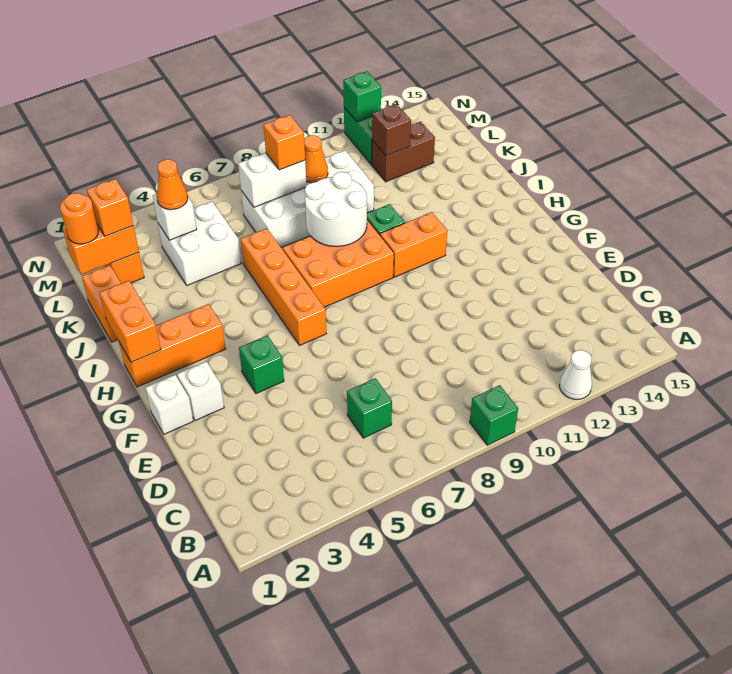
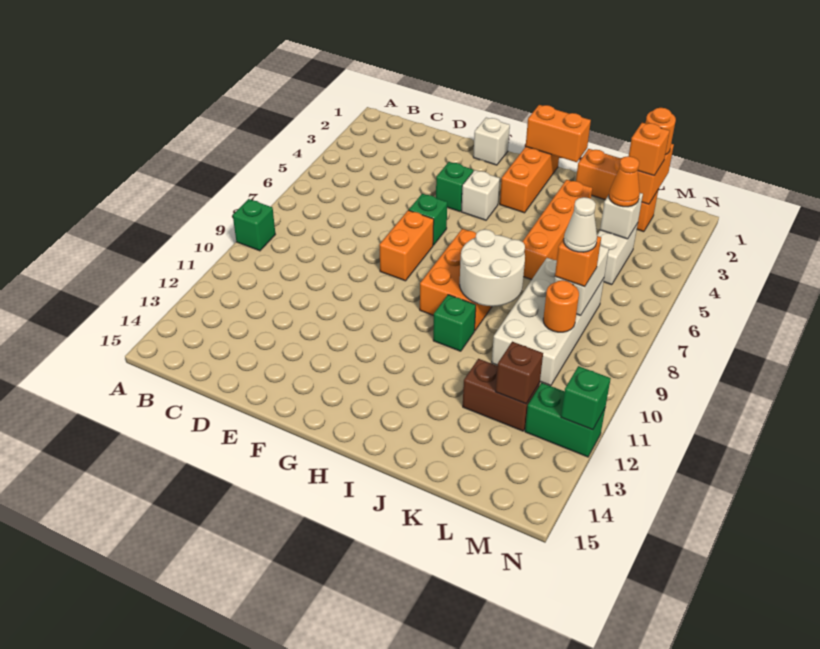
white cone A12 level 1 -> white cone L8 level 4
green brick C6 level 1 -> green brick F6 level 1
white brick F2 level 1 -> white brick G4 level 1
orange brick G6:J6 level 1 -> orange brick J3:J6 level 1
orange brick H10:H11 level 1 -> orange brick F7:F8 level 1
white brick K4:L5 level 1 -> white brick L4:L5 level 1
orange cone L9 level 2 -> orange round brick L9 level 2
brown brick L12:L13 level 1 -> brown brick K12:L12 level 1

